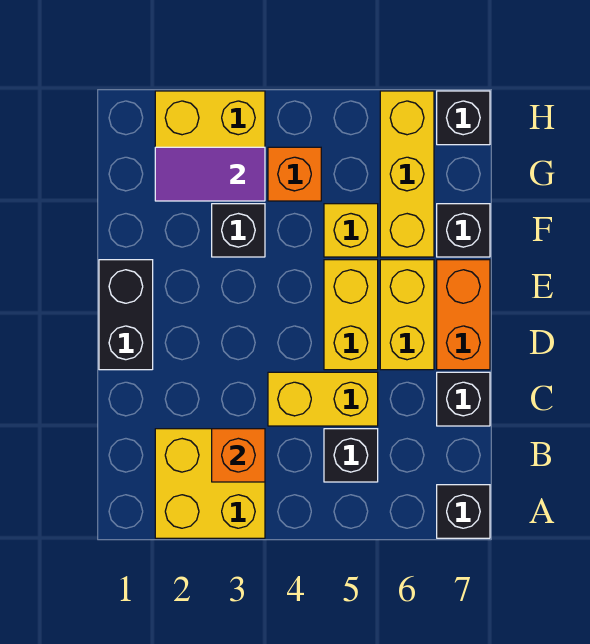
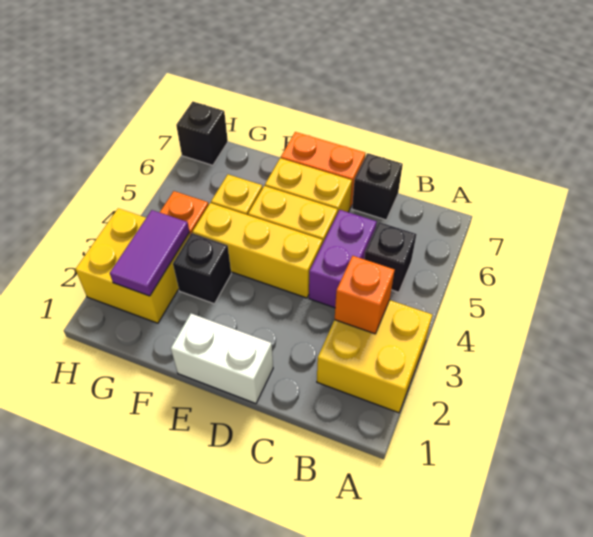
black brick A7 level 1 -> none
yellow brick C4:C5 level 1 -> purple brick C4:C5 level 1
black brick D1:E1 level 1 -> white brick D1:E1 level 1
yellow brick F6:H6 level 1 -> yellow brick D4:F4 level 1
black brick F7 level 1 -> none

